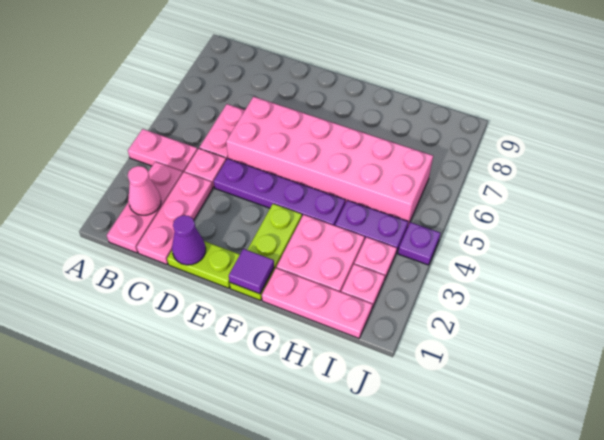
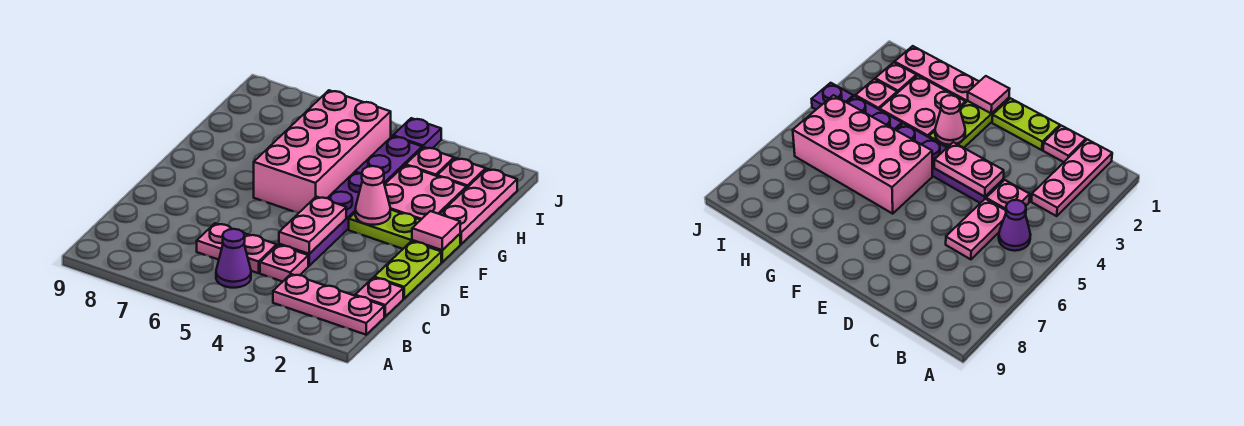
pink plate A4:B4 level 1 -> pink plate D4:E4 level 2
pink cone B2 level 2 -> pink cone F3 level 2
pink plate C1:C3 level 1 -> pink plate C1 level 1
purple cone D1 level 2 -> purple cone B5 level 1
pink brick D5:I6 level 1 -> pink brick F5:I6 level 1
purple tile F1 level 2 -> pink tile F1 level 2

